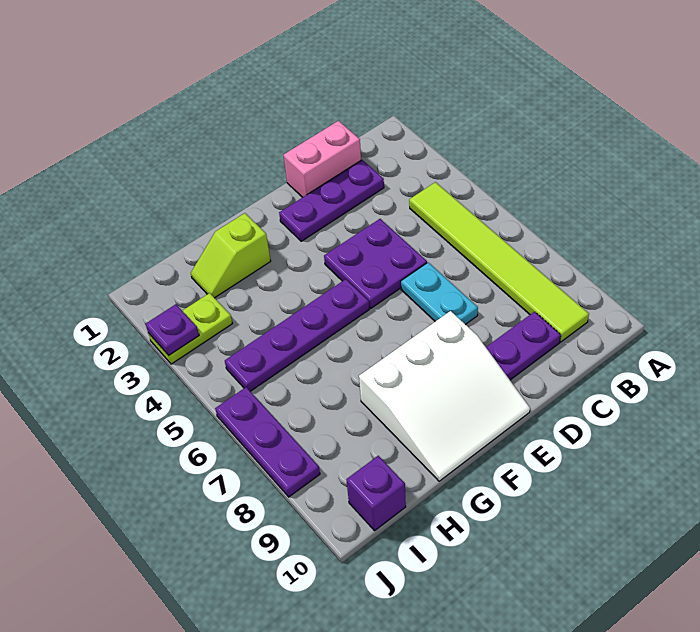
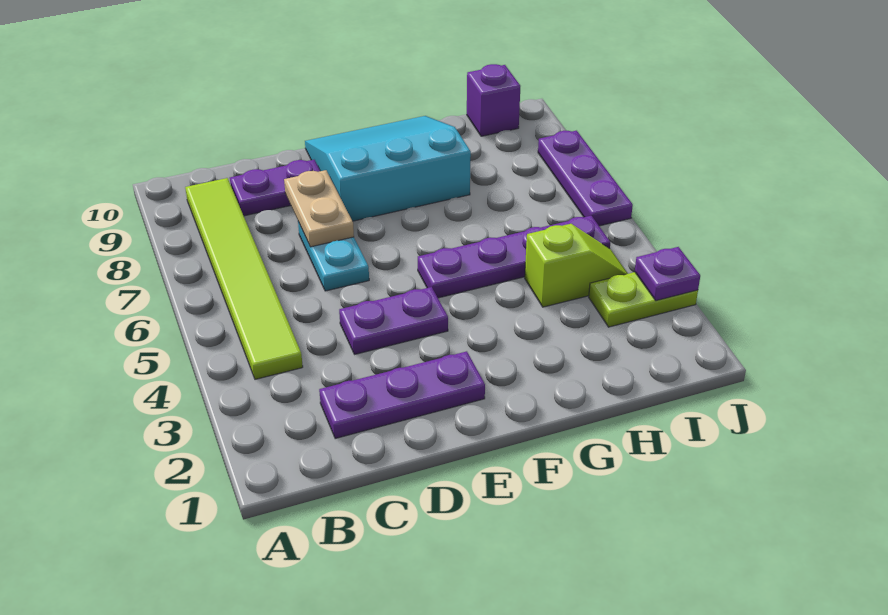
pink brick C1:D1 level 1 -> none
purple plate D4:E5 level 1 -> purple plate D4:E4 level 1
none -> tan plate D7:D8 level 2
white slope E8:G10 level 1 top 8 -> cyan slope E8:G10 level 1 top 8
lime slope G2:H2 level 1 top G -> lime slope H4:I4 level 1 top H

